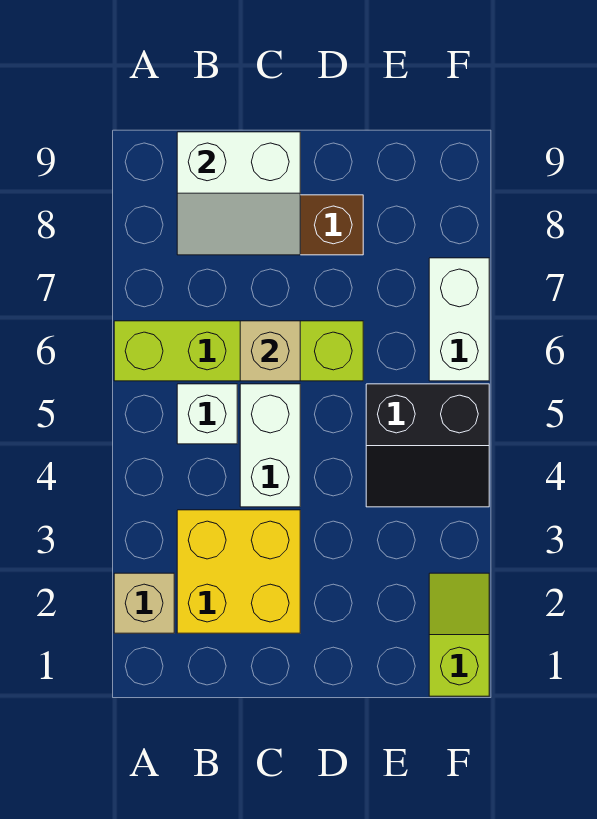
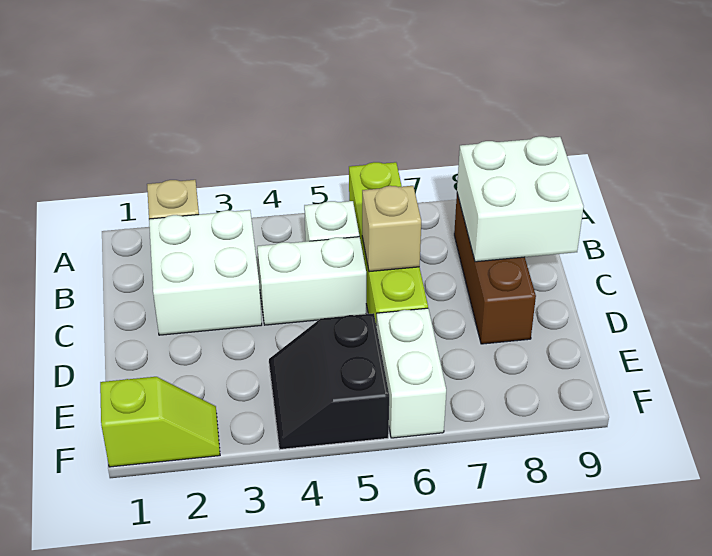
yellow brick B2:C3 level 1 -> white brick B2:C3 level 1
white slope B8:C9 level 2 top 9 -> white brick B8:C9 level 2
white brick F6:F7 level 1 -> white brick E6:F6 level 1

